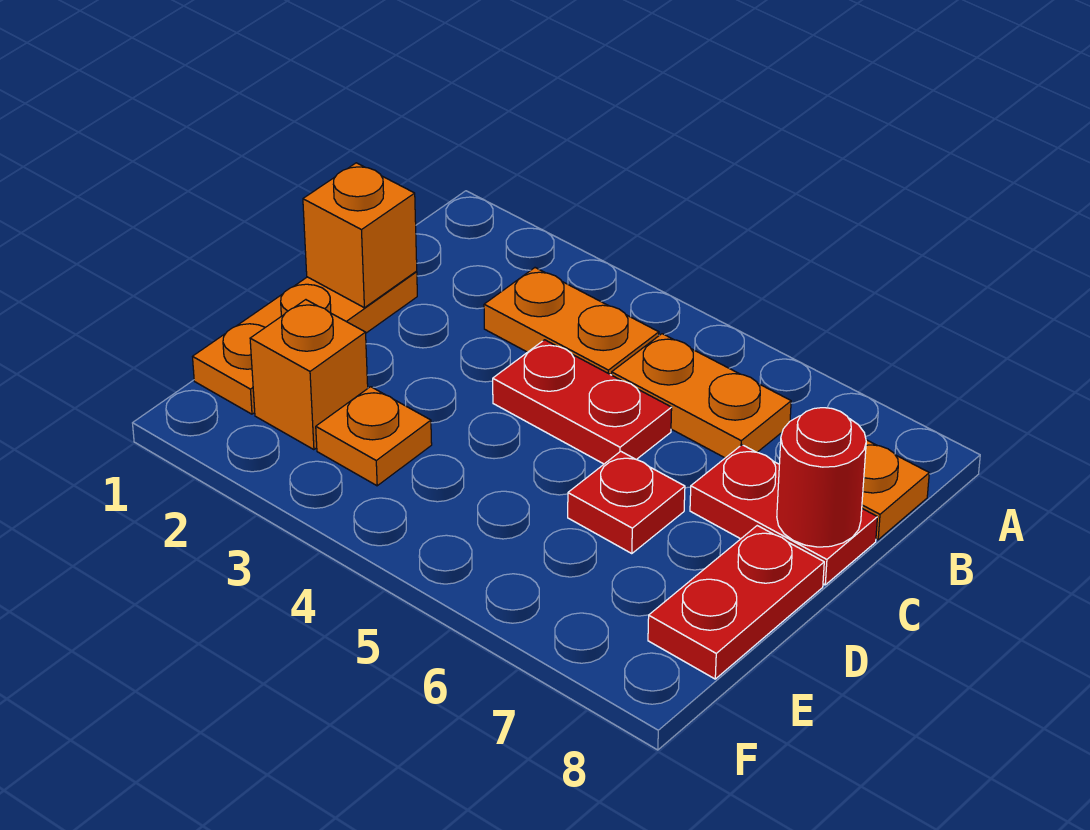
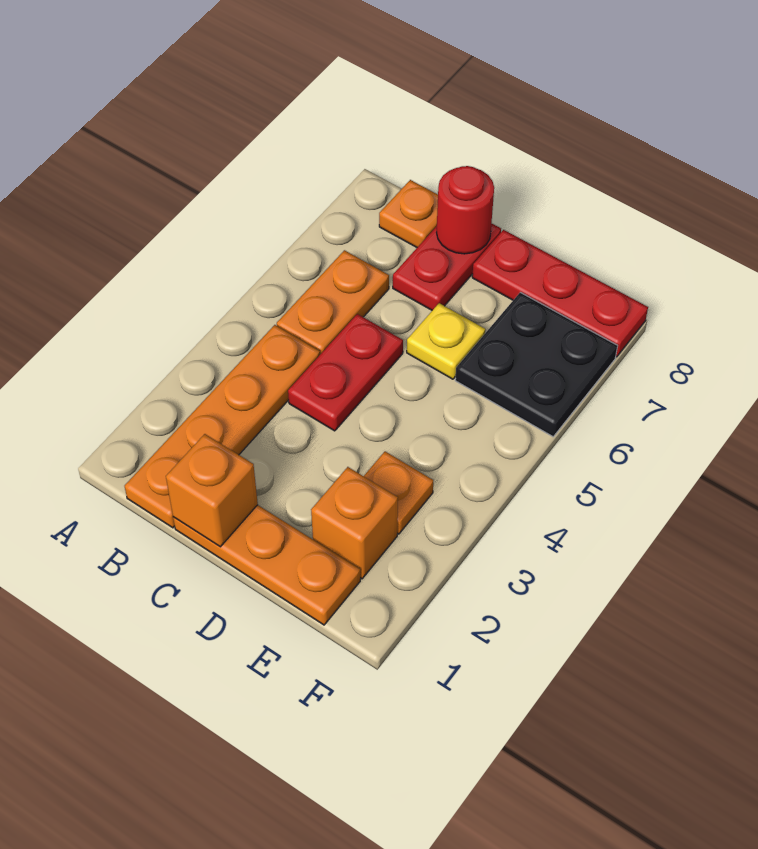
orange plate B3:B4 level 1 -> orange plate B1:B4 level 1
red plate D6 level 1 -> yellow plate D6 level 1
red plate D8:E8 level 1 -> red plate D8:F8 level 1
none -> black plate E6:F7 level 1

